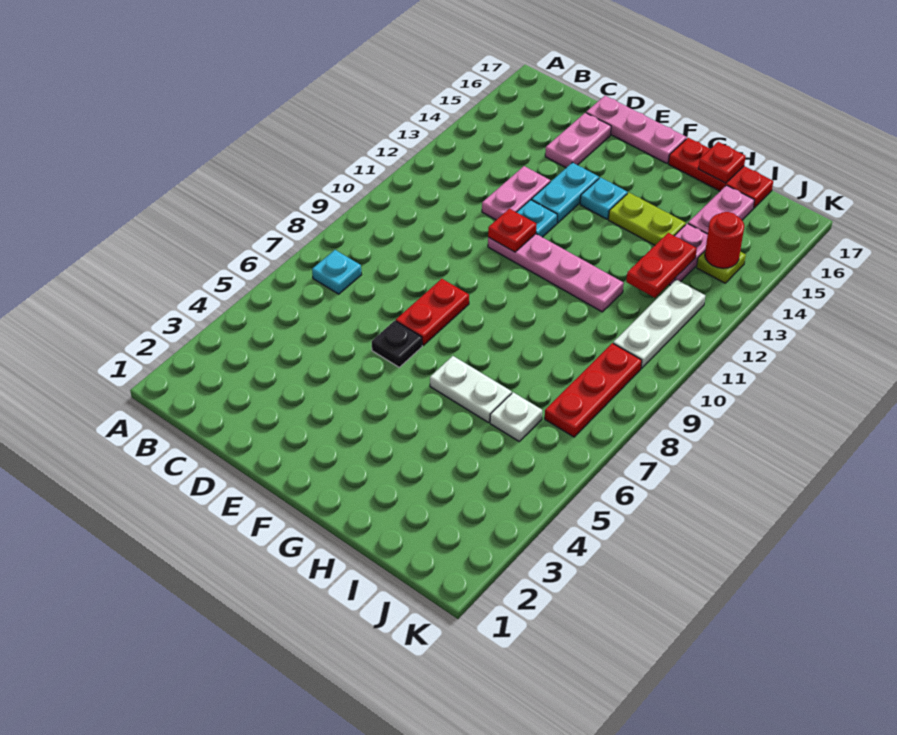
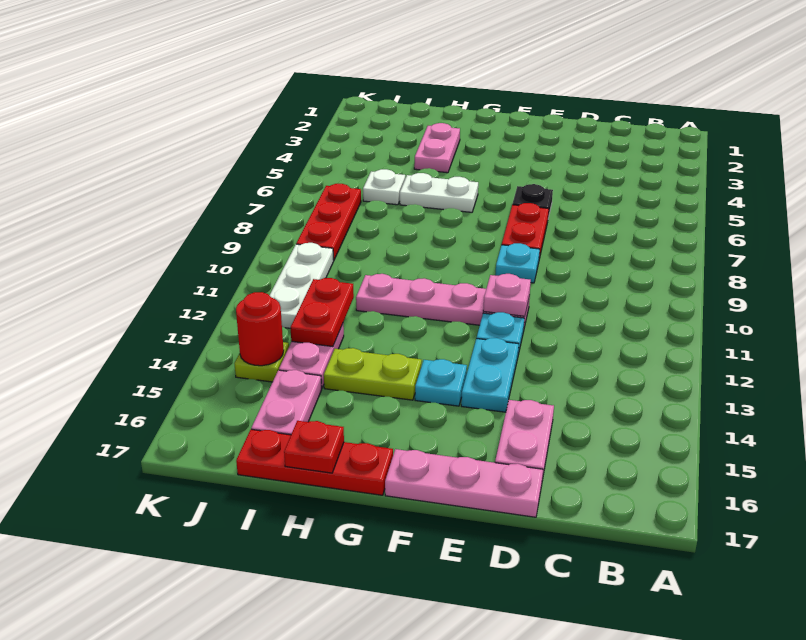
cyan plate B7 level 1 -> cyan plate E9 level 1
pink plate D12:D13 level 1 -> pink plate H3:H4 level 1
red plate E11 level 2 -> pink plate E11 level 2

